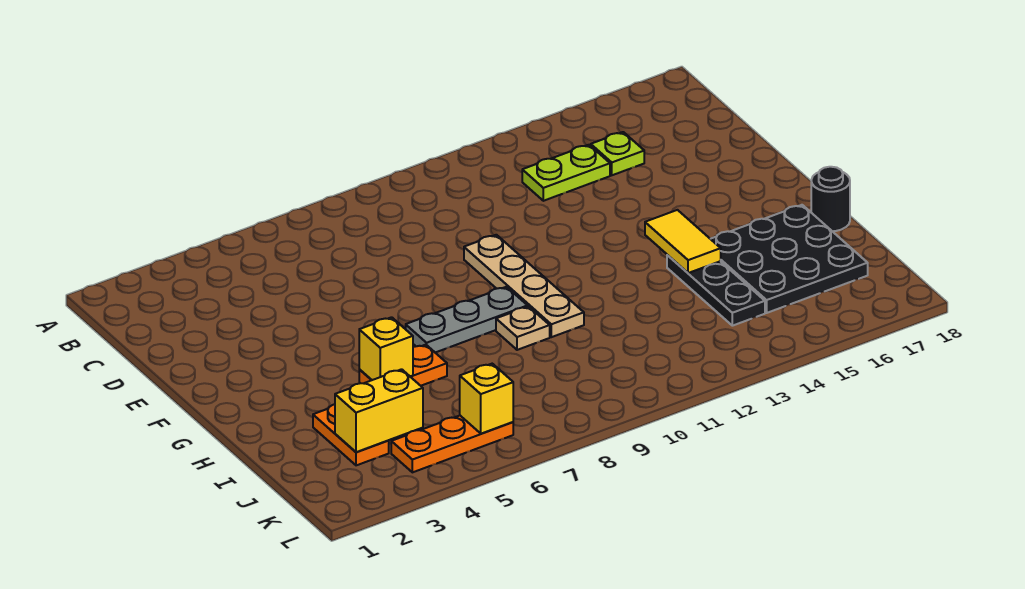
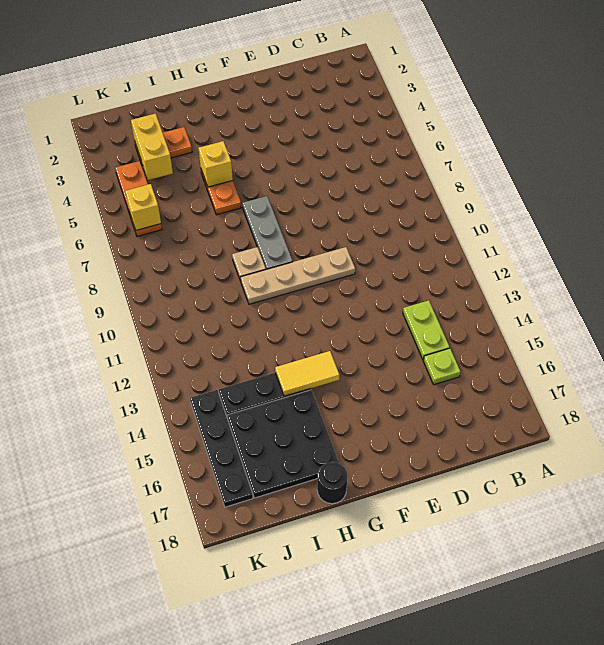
none -> black plate K14:K17 level 1

